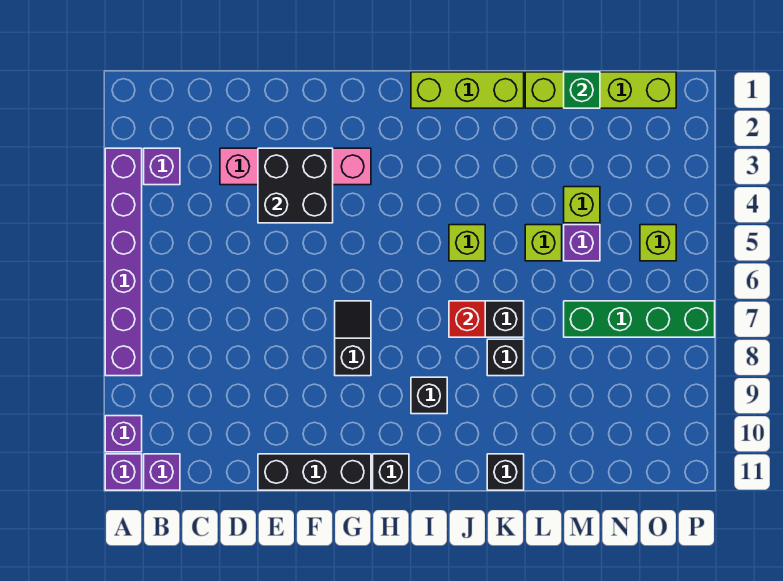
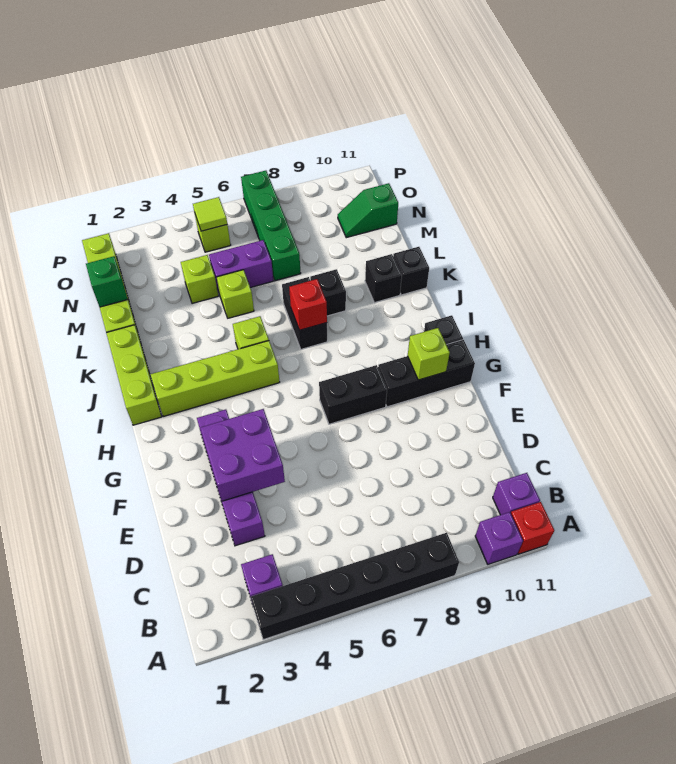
purple brick A3:A8 level 1 -> black brick A3:A8 level 1
purple brick A11 level 1 -> red brick A11 level 1
pink brick D3:G3 level 1 -> purple brick D3:G3 level 1
black brick E3:F4 level 2 -> purple brick E3:F4 level 2
black brick E11:G11 level 1 -> black brick G9:G11 level 1
black slope G7:G8 level 1 top 8 -> black brick G7:G8 level 1
none -> lime brick G10 level 2
none -> lime brick I2:I5 level 1
black brick I9 level 1 -> black brick K10 level 1
purple brick M5 level 1 -> purple brick M5:M6 level 1
none -> green slope N10:N11 level 1 top 11
none -> lime tile O5 level 2

